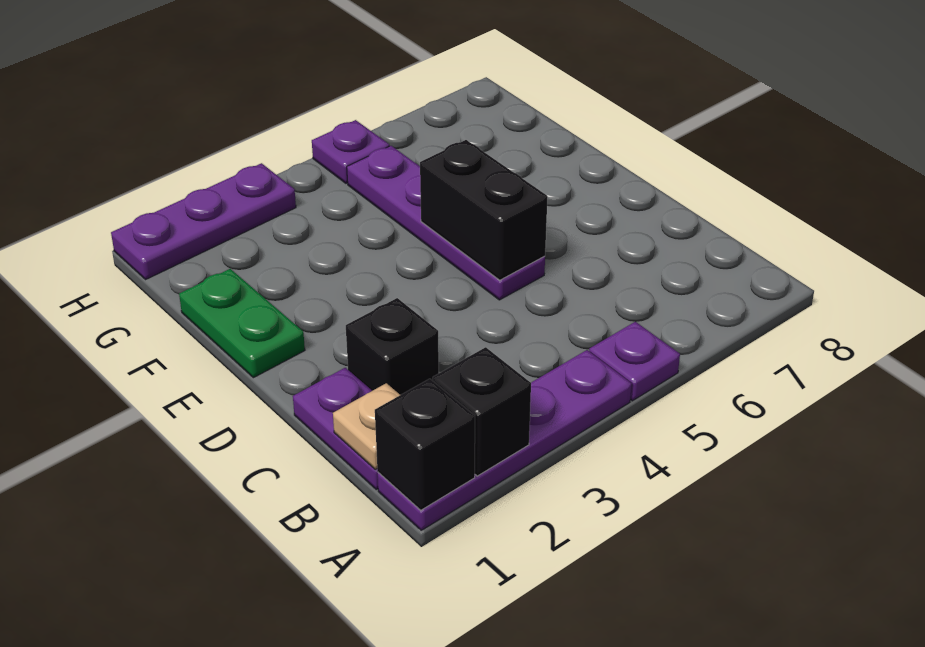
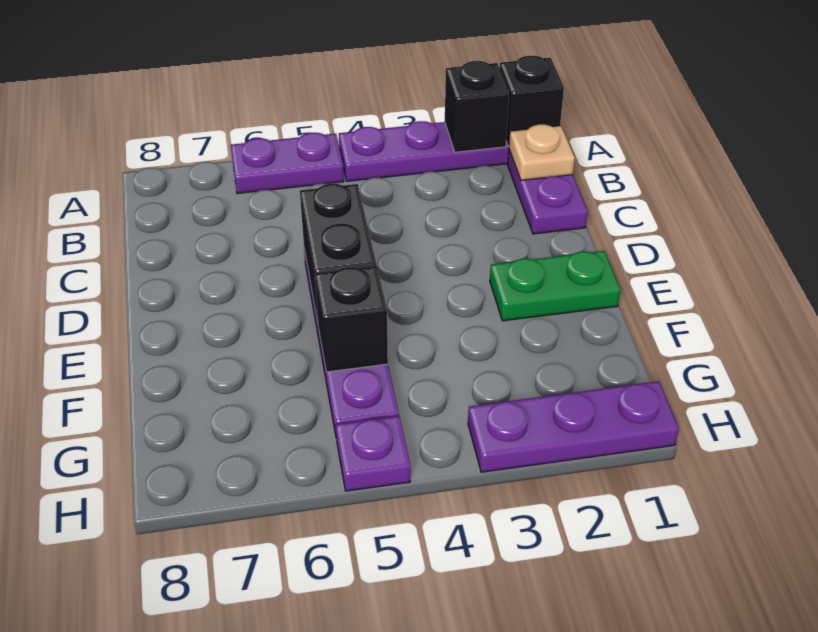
purple plate A5 level 1 -> purple plate A5:A6 level 1
black brick C2 level 1 -> black brick F5 level 2
green plate E1:F1 level 1 -> green plate E1:E2 level 1

